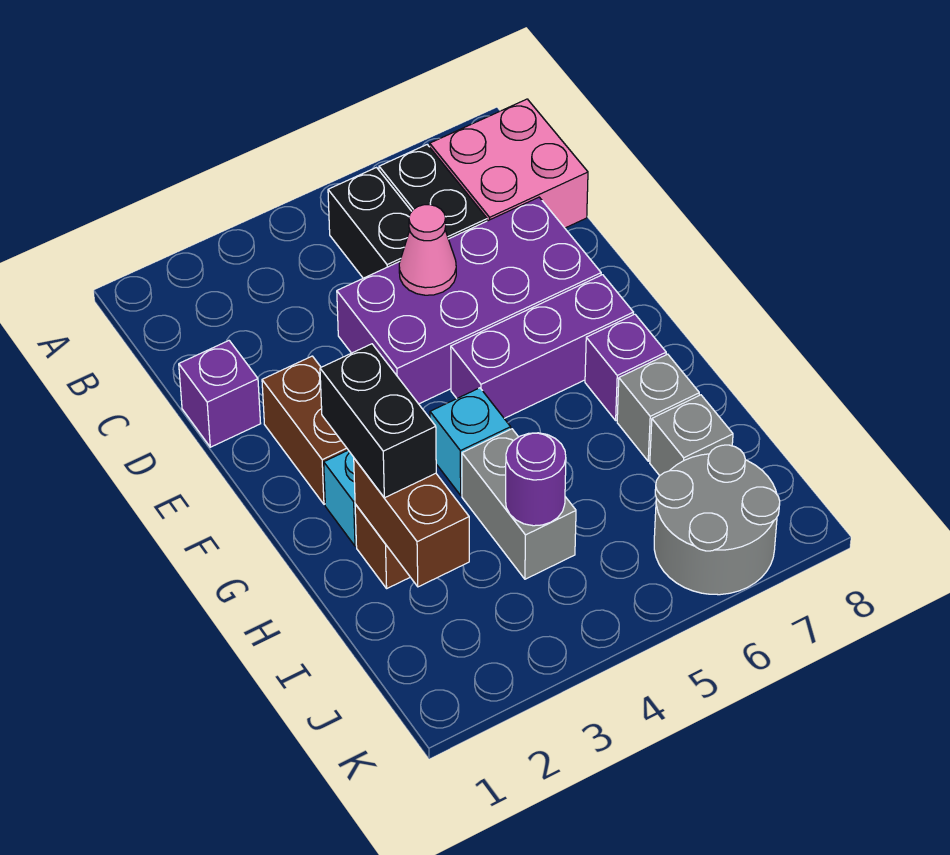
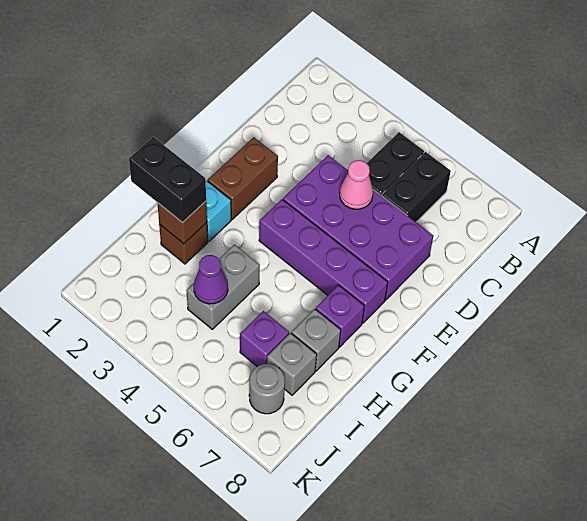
pink brick B7:C8 level 1 -> none
purple brick D1 level 1 -> purple brick I6 level 1
purple brick F5:F7 level 1 -> purple brick F4:F7 level 1
black brick G2:H2 level 3 -> black brick H1:H2 level 3
cyan brick G4 level 1 -> none
brown brick H2:I2 level 2 -> brown brick H2 level 2
purple round brick I4 level 2 -> purple cone I4 level 2
grey round brick J6:K7 level 1 -> grey round brick J7 level 1

